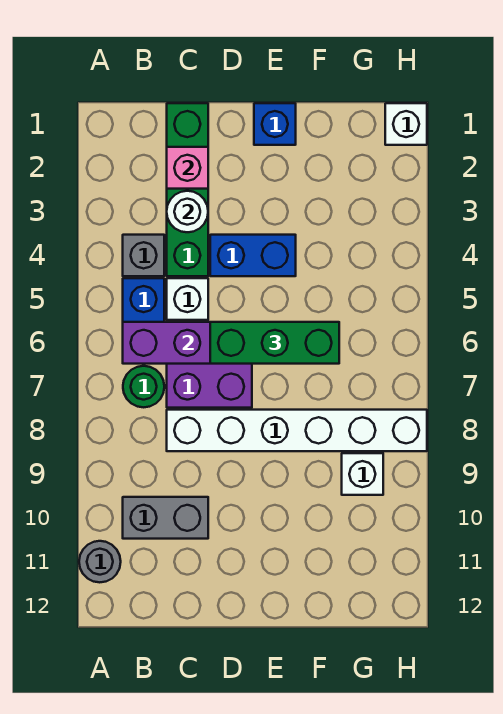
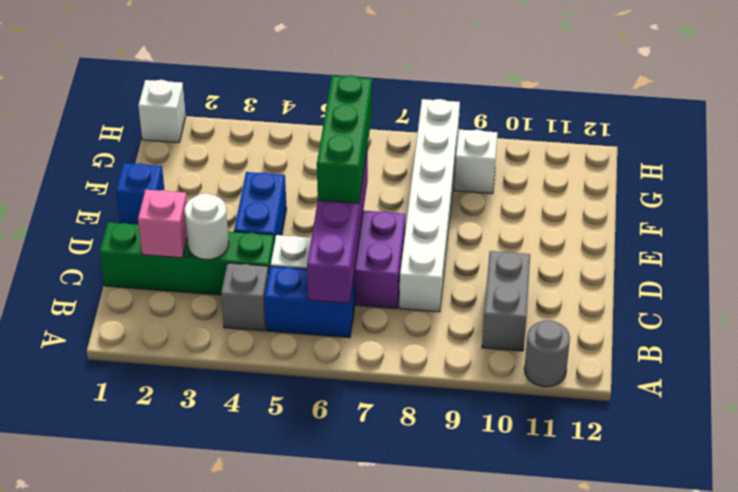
green round brick B7 level 1 -> none

